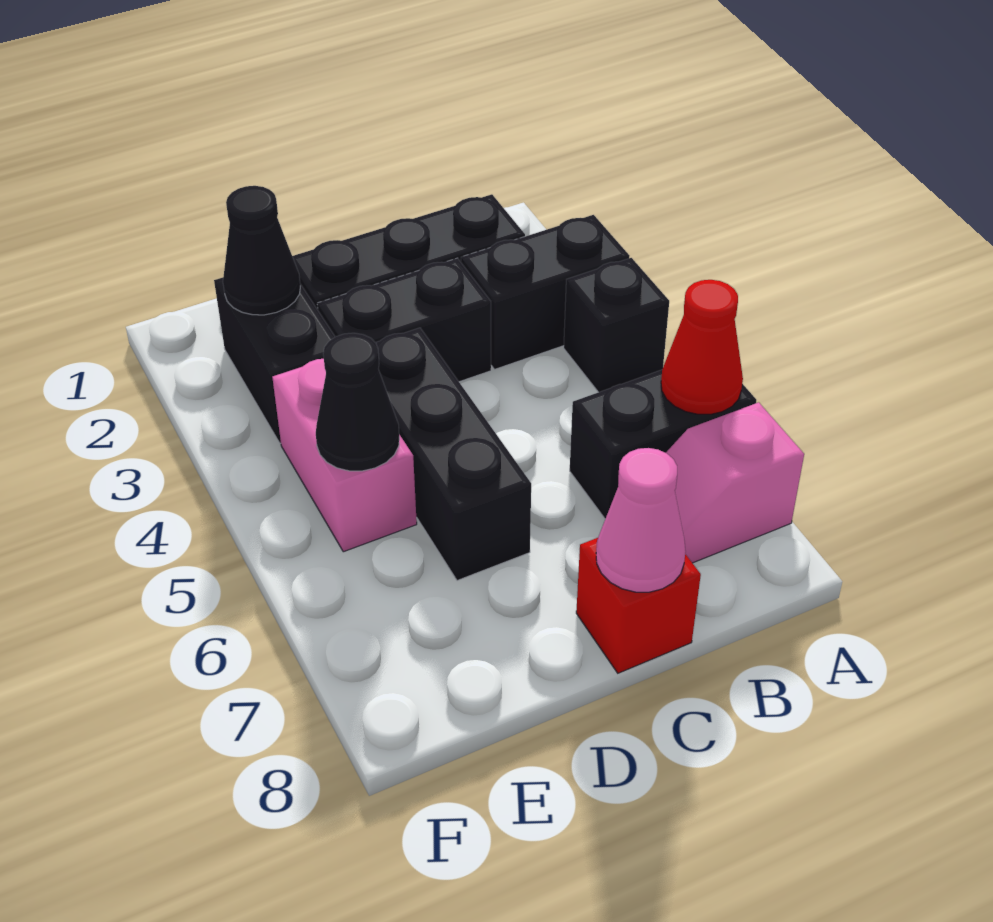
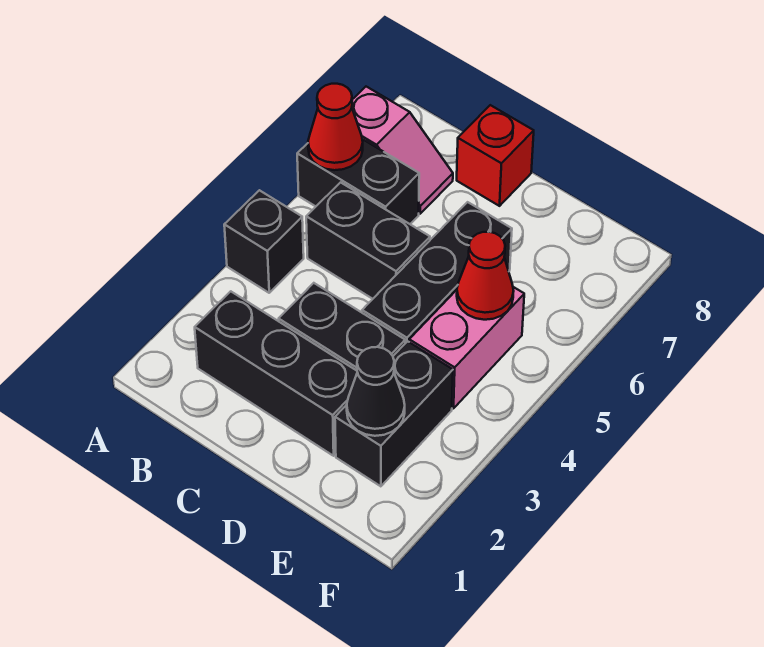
black brick A3:B3 level 1 -> black brick B5:C5 level 1
pink cone C8 level 2 -> none
black cone E5 level 2 -> red cone E5 level 2

